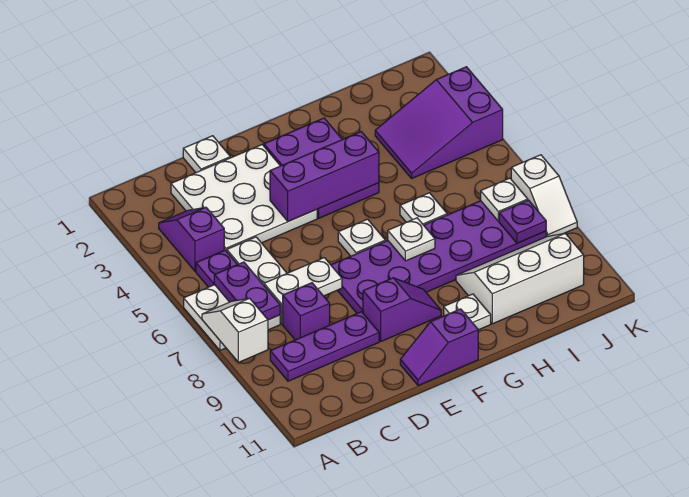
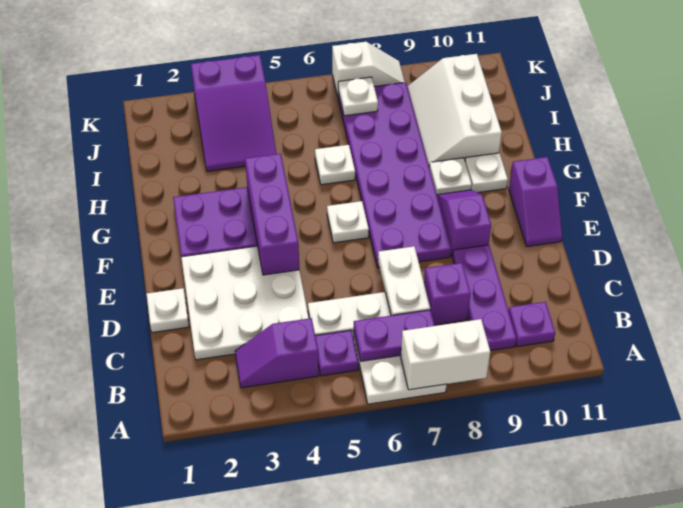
white slope A7:A8 level 2 top 8 -> white brick A7:A8 level 2
white plate G7 level 2 -> white plate G9 level 1
purple plate J8 level 2 -> purple plate B10 level 1

